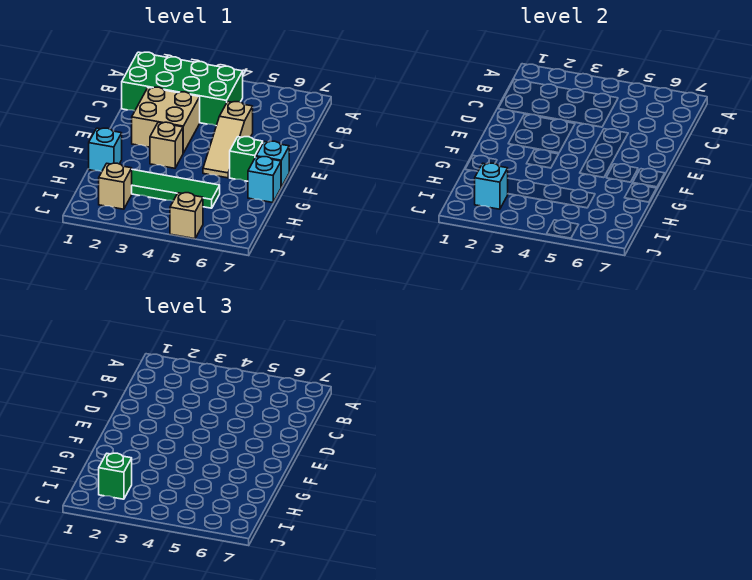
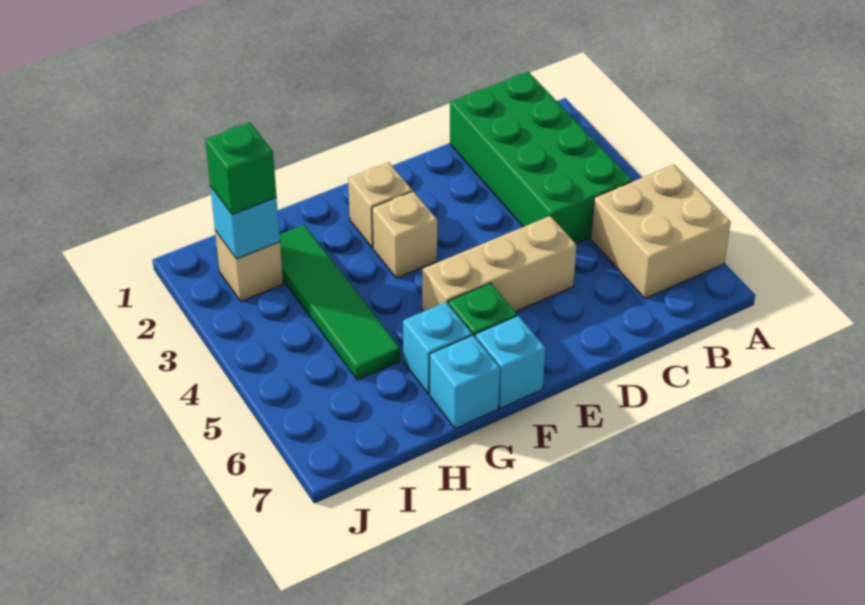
tan brick D2:E3 level 1 -> tan brick A5:B6 level 1
tan slope D5:F5 level 1 top D -> tan brick D5:F5 level 1
cyan brick G1 level 1 -> cyan brick G6 level 1
tan brick J5 level 1 -> tan brick F2 level 1

